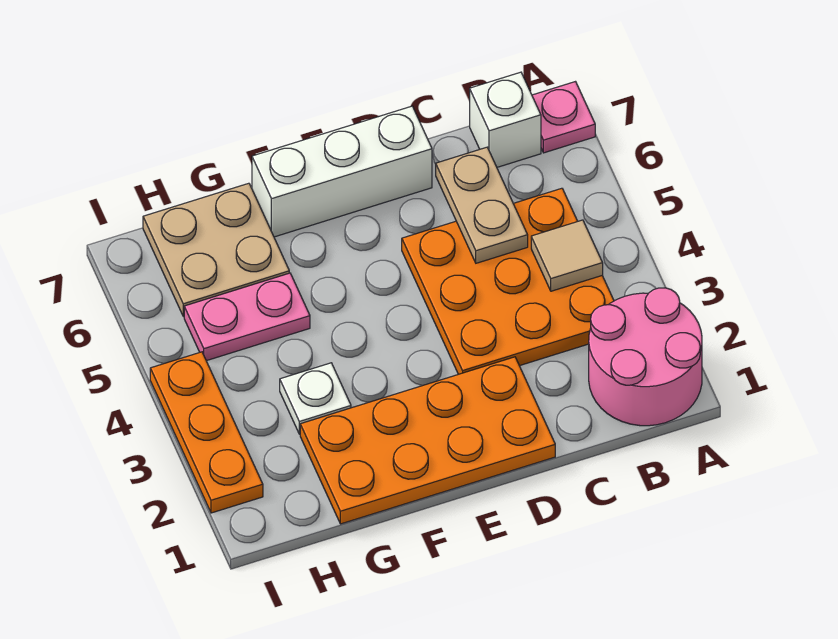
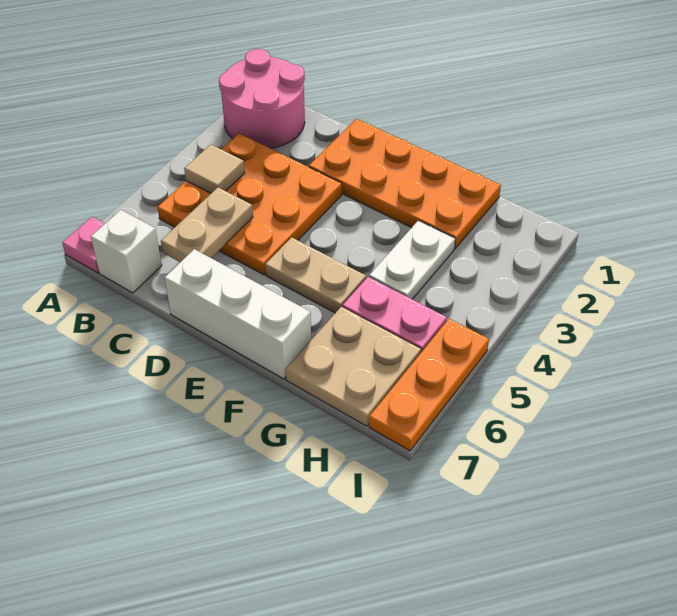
none -> tan plate E5:F5 level 1
white plate G3 level 1 -> white plate G3:G4 level 1
orange plate I2:I4 level 1 -> orange plate I5:I7 level 1

